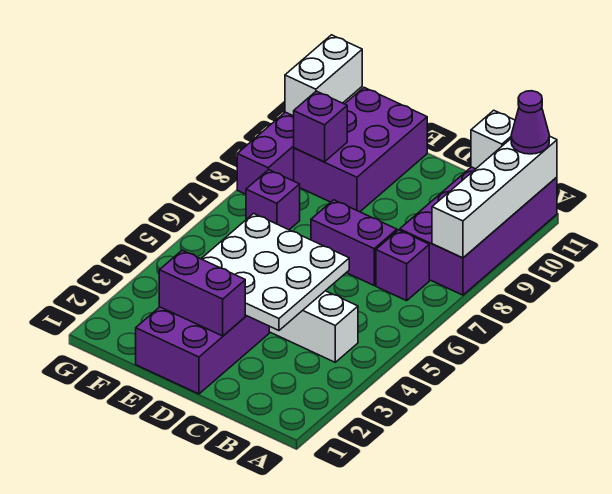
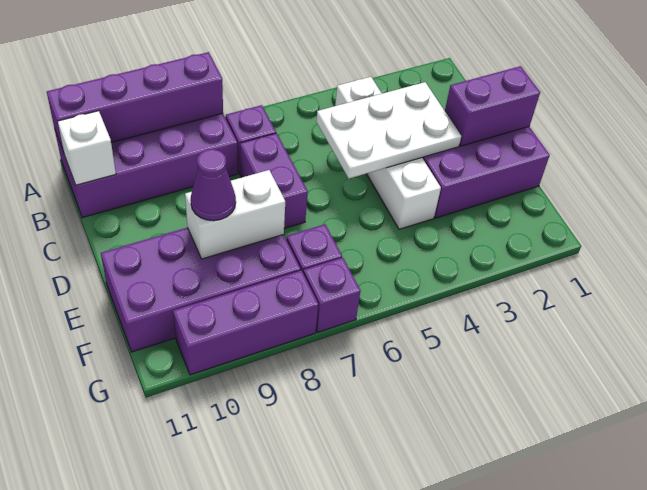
white brick A8:A11 level 2 -> purple brick A8:A11 level 2
purple cone A11 level 3 -> purple cone E9 level 3
white plate C3:E5 level 2 -> white plate C3:D5 level 2
purple brick D2:E2 level 2 -> purple brick D1:D2 level 2
purple brick E9:F11 level 1 -> purple brick E8:F11 level 1
purple brick F9 level 2 -> purple brick G7 level 1
white brick G10:G11 level 2 -> white brick E8:E9 level 2

